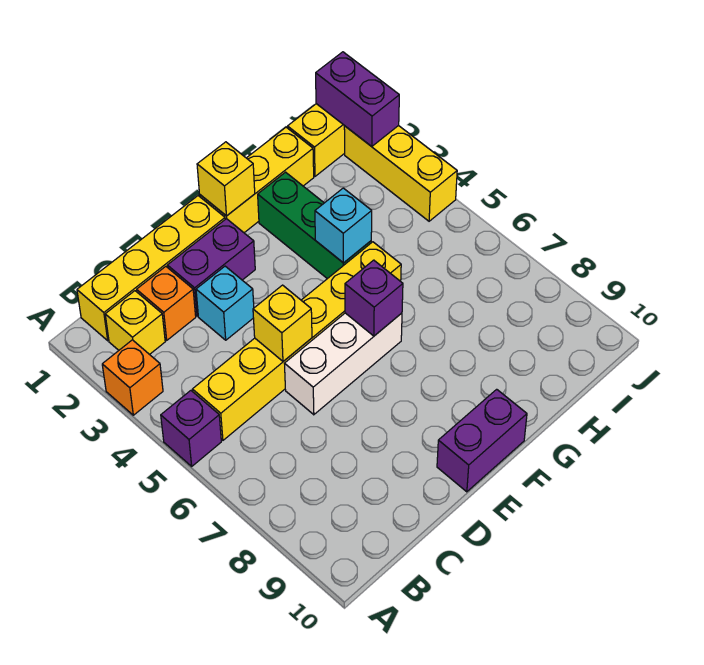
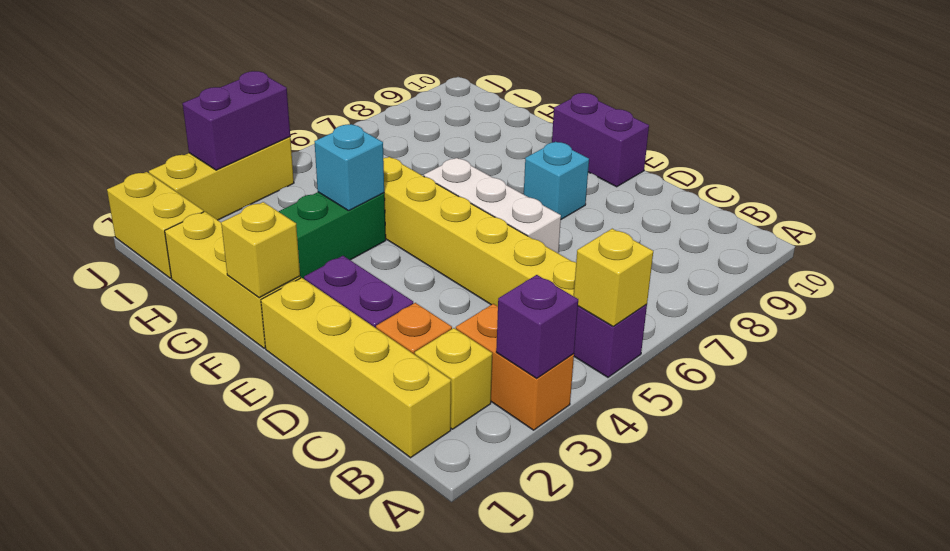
orange brick A3 level 1 -> orange brick A3:B3 level 1
cyan brick D3 level 1 -> cyan brick E8 level 1
yellow brick D5 level 2 -> yellow brick A5 level 2
purple brick F6 level 2 -> purple brick A3 level 2
purple brick J1:J2 level 2 -> purple brick J3:J4 level 2

